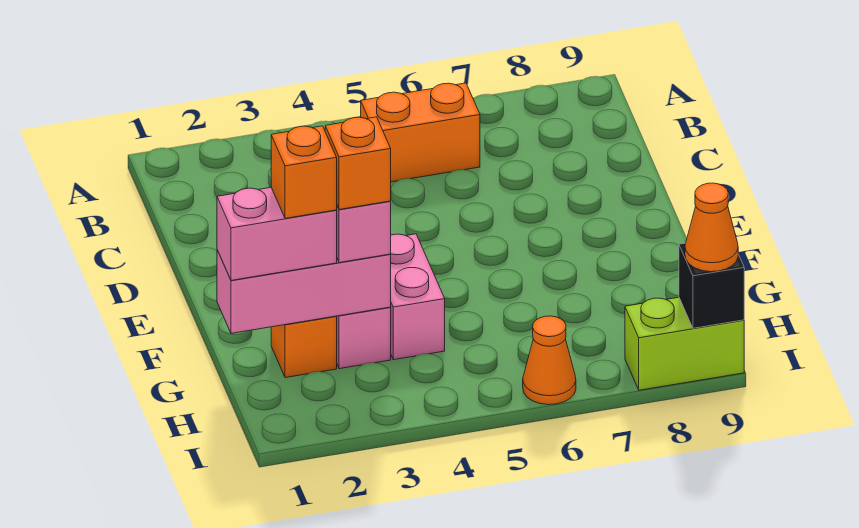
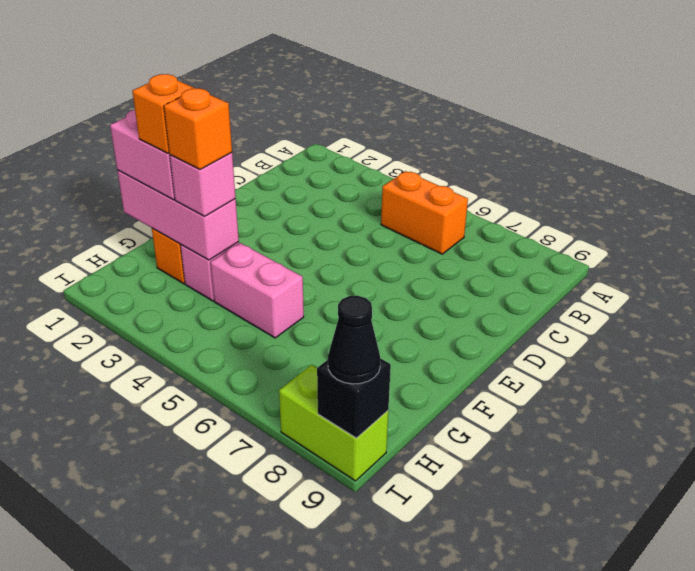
pink brick F4:G4 level 1 -> pink brick G4:G5 level 1
orange cone I6 level 1 -> none
orange cone I9 level 3 -> black cone I9 level 3

